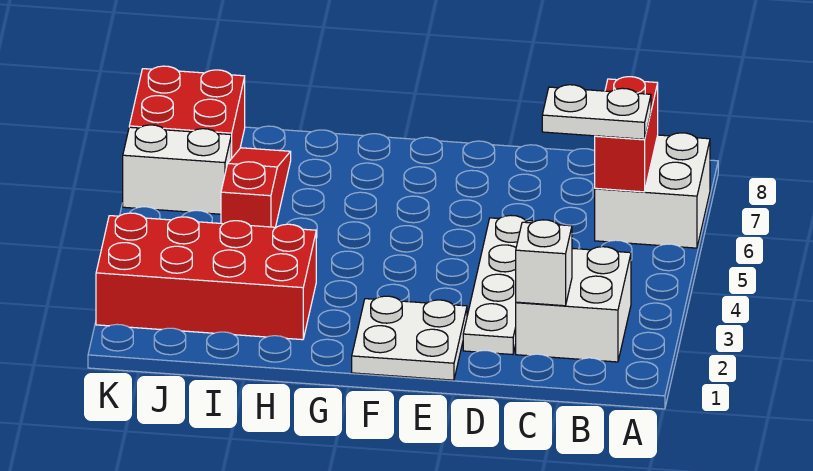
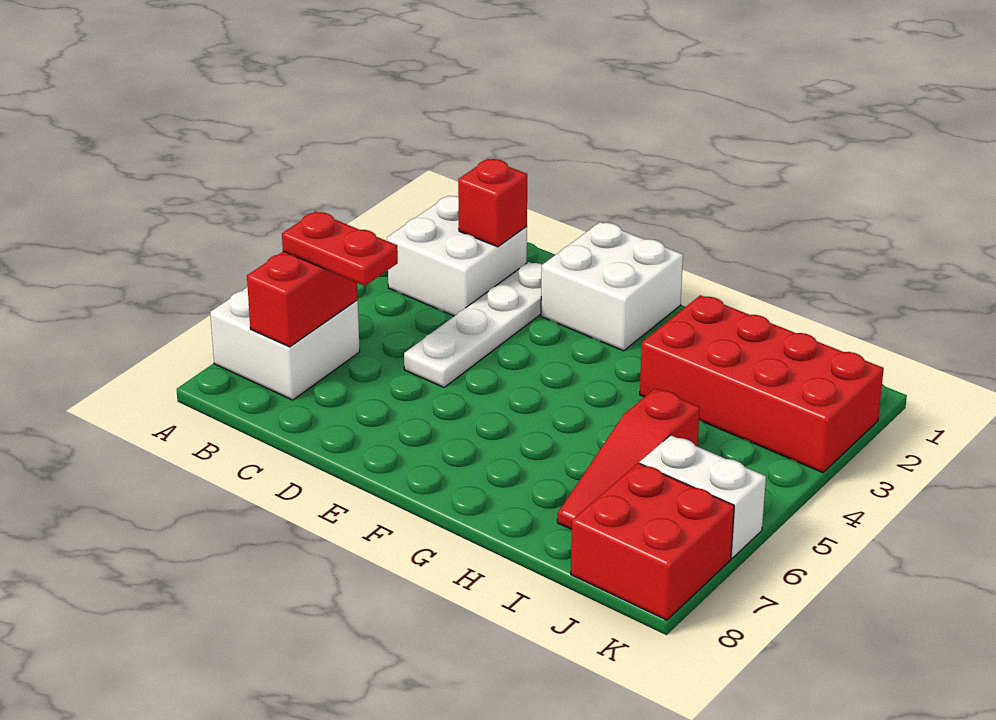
white plate B6:C6 level 3 -> red plate B6:C6 level 3
white brick C2 level 2 -> red brick C2 level 2
white plate E1:F2 level 1 -> white brick E1:F2 level 1

